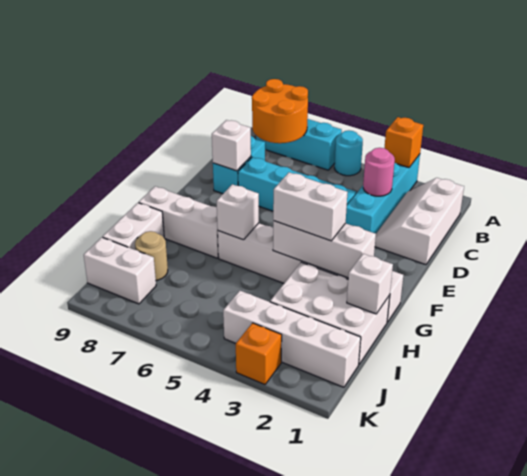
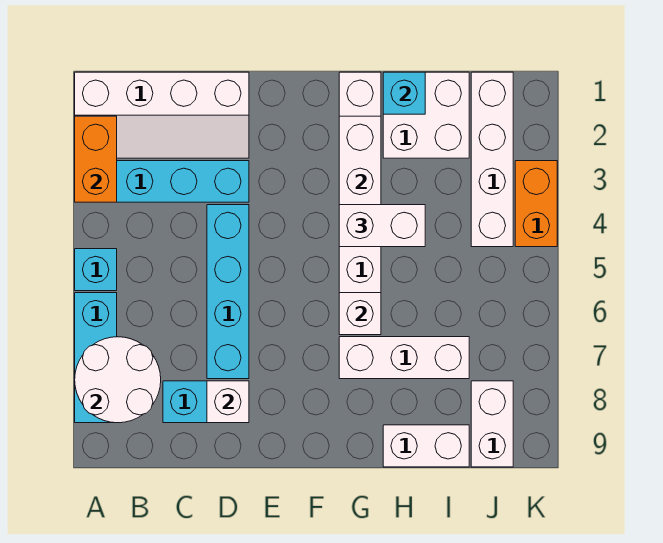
orange brick A3 level 2 -> orange brick A2:A3 level 2
cyan round brick A5 level 1 -> cyan brick A5 level 1
orange round brick A7:B8 level 2 -> white round brick A7:B8 level 2
white slope B1:D2 level 1 top 1 -> white slope A1:D2 level 1 top 1
pink round brick C3 level 2 -> none
white brick G3:G4 level 3 -> white brick G4:H4 level 3
white brick G7:G9 level 1 -> white brick G7:I7 level 1
white brick H1:I3 level 1 -> white brick H1:I2 level 1
white brick H1 level 2 -> cyan brick H1 level 2
tan round brick I8 level 1 -> none
orange brick K3 level 1 -> orange brick K3:K4 level 1

